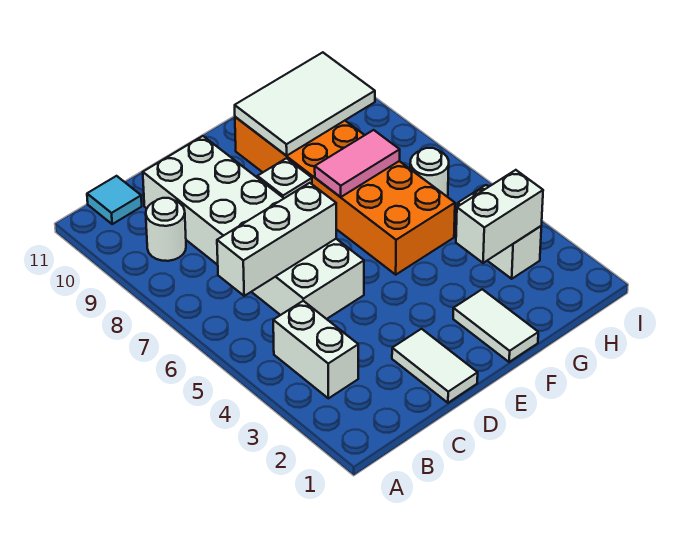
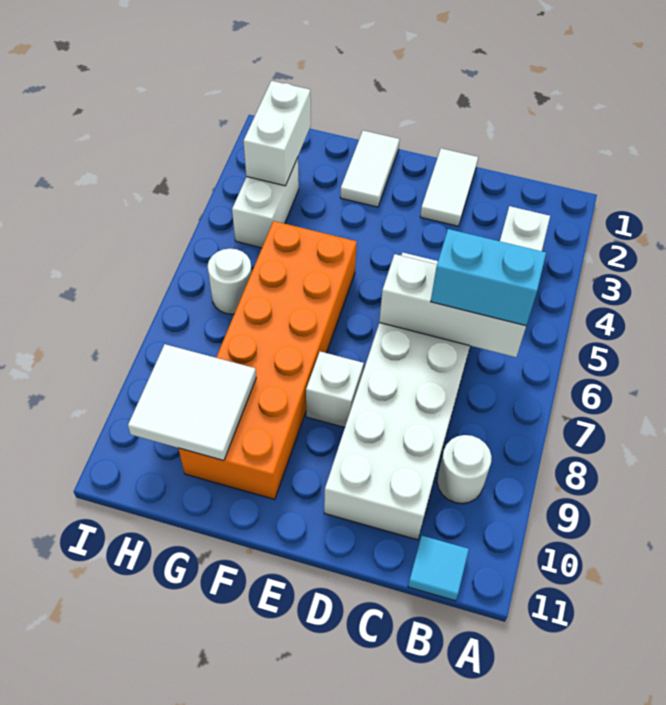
none -> cyan brick B6:C6 level 3
pink tile F7:G7 level 2 -> none
white tile F9:H10 level 2 -> white tile G9:H10 level 2
white brick G3:H3 level 2 -> white brick H2:H3 level 2

